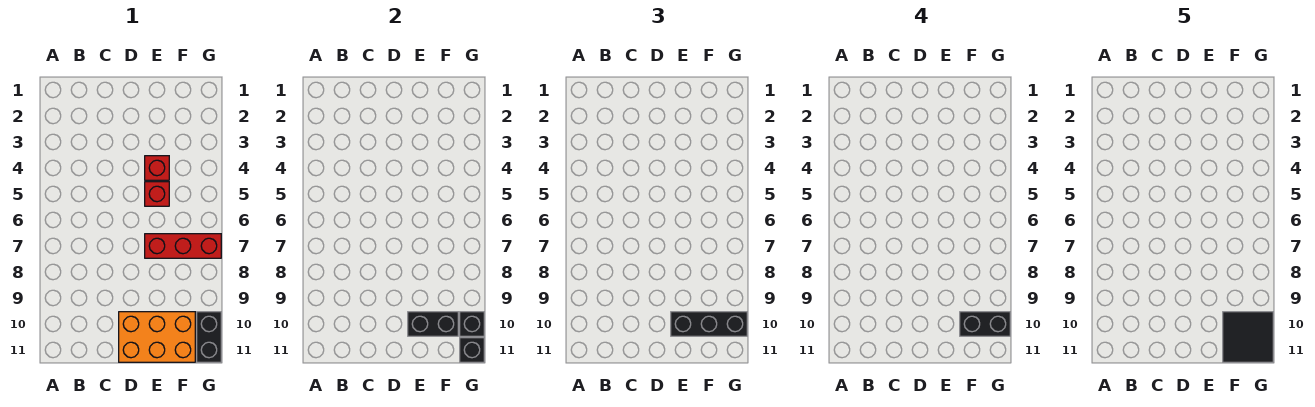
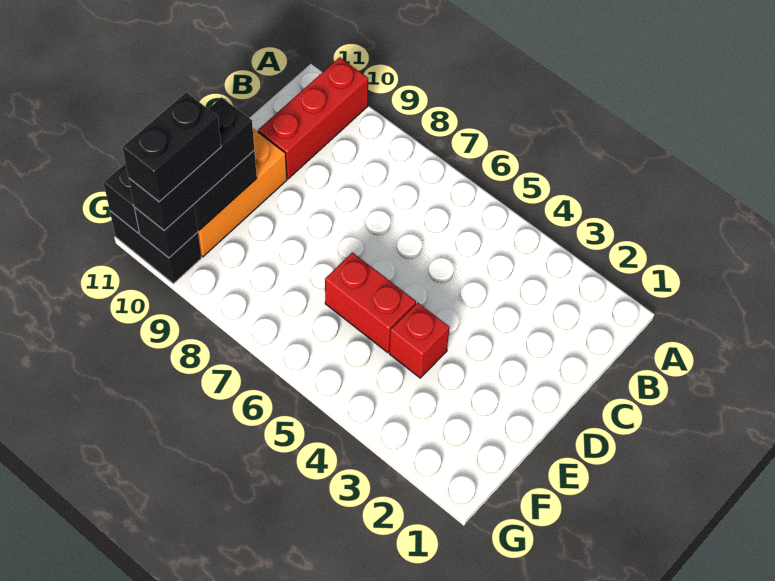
red brick E5 level 1 -> red brick E5:E6 level 1
red brick E7:G7 level 1 -> red brick A10:C10 level 1
black tile F10:G11 level 5 -> none

